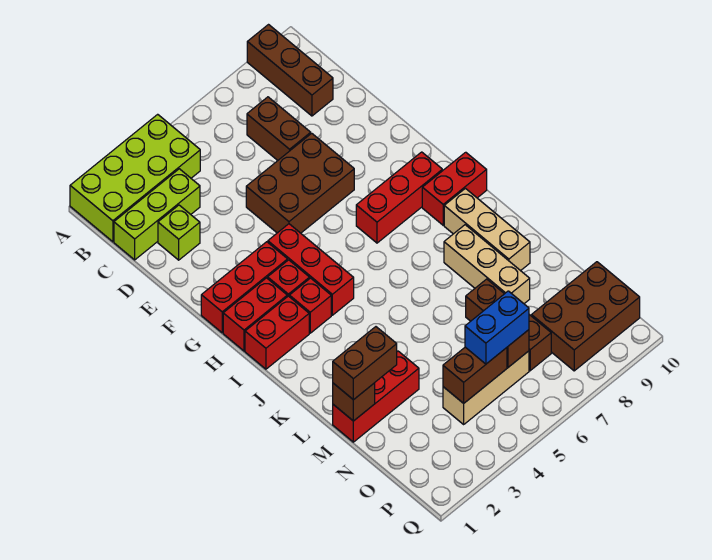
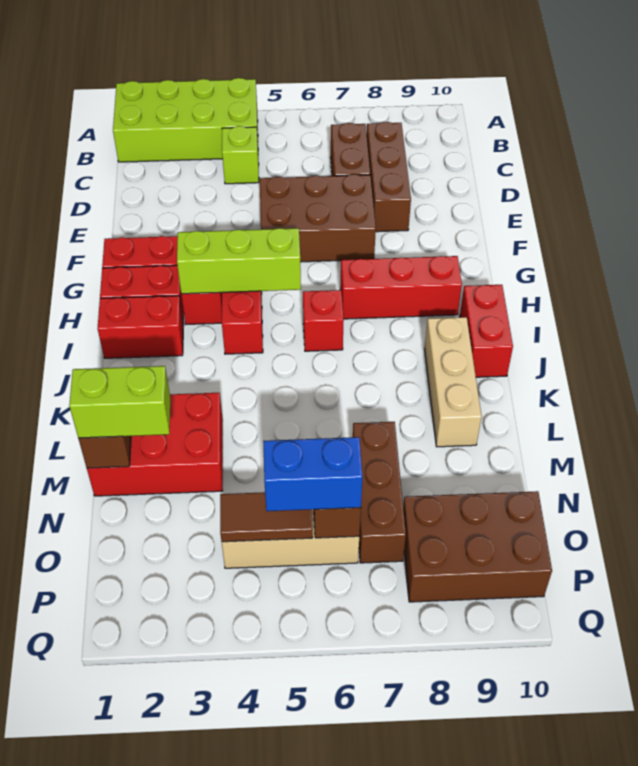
brown brick A9:C9 level 1 -> brown brick C8:E8 level 1
lime brick C1:C3 level 1 -> lime brick H3:H5 level 2
lime brick D2 level 1 -> lime brick C4 level 1
red brick I3 level 1 -> red brick I6 level 1
red brick I9:I10 level 1 -> red brick I10:J10 level 1
tan brick K8:M8 level 1 -> none
red brick M1:M3 level 1 -> red brick L1:M3 level 1
brown brick M1:M2 level 3 -> lime brick M1:M2 level 3
brown brick O4:O5 level 2 -> brown tile O4:O5 level 2

